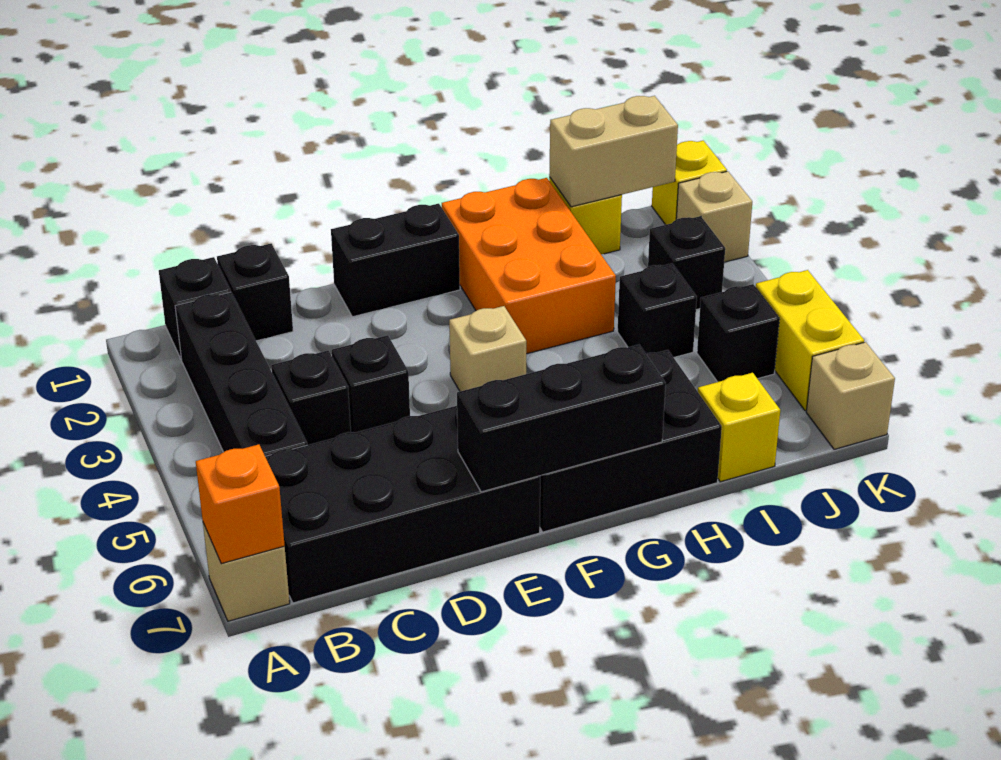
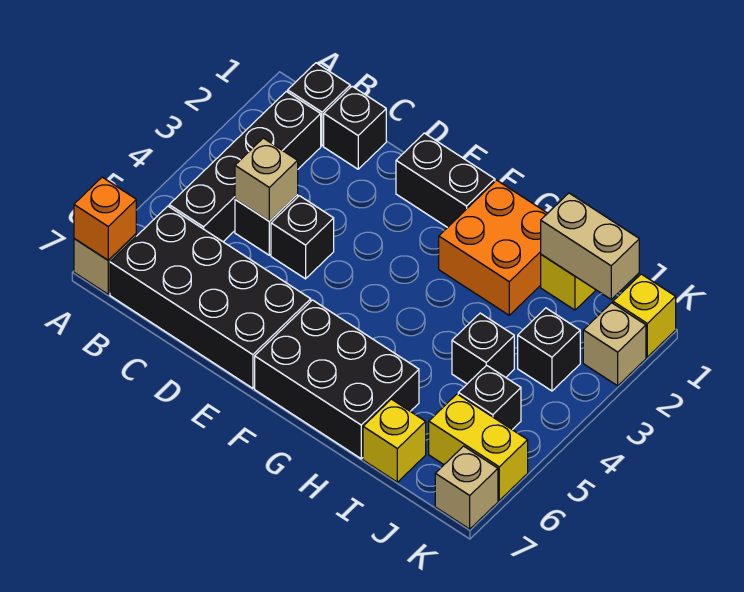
black brick E7:G7 level 2 -> none
tan brick F4 level 1 -> tan brick C4 level 2
orange brick G1:H3 level 1 -> orange brick G1:H2 level 1
yellow brick K5:K6 level 1 -> yellow brick J6:K6 level 1

